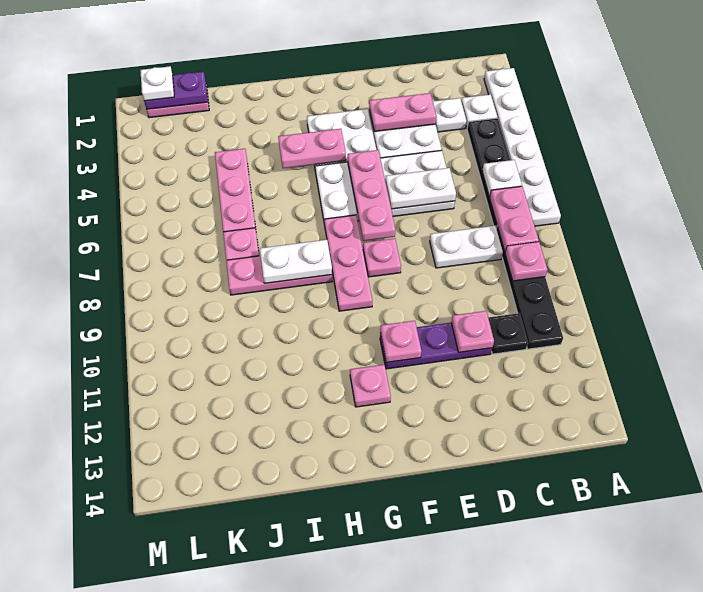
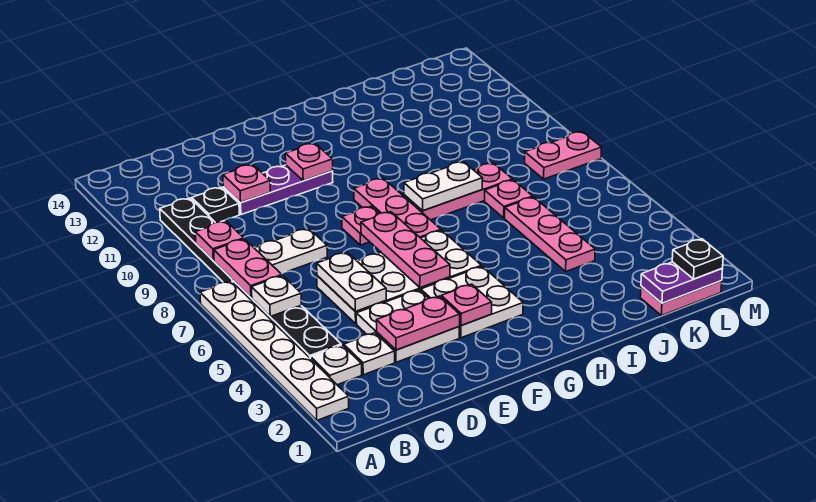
white plate D6:E6 level 2 -> white plate D5:D6 level 2
pink plate G4:H4 level 2 -> pink plate L8:M8 level 1
pink plate G12 level 1 -> pink plate F3 level 2
white plate L1 level 3 -> black plate L1 level 3

